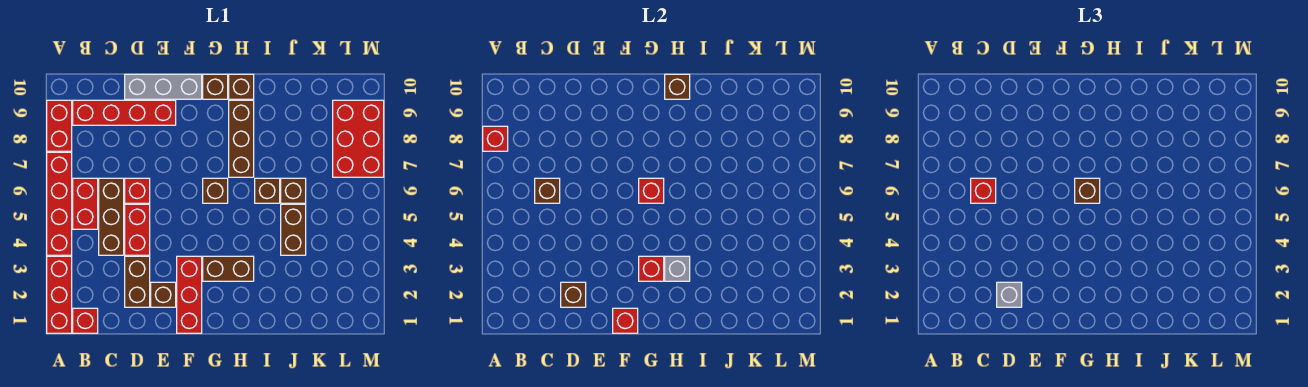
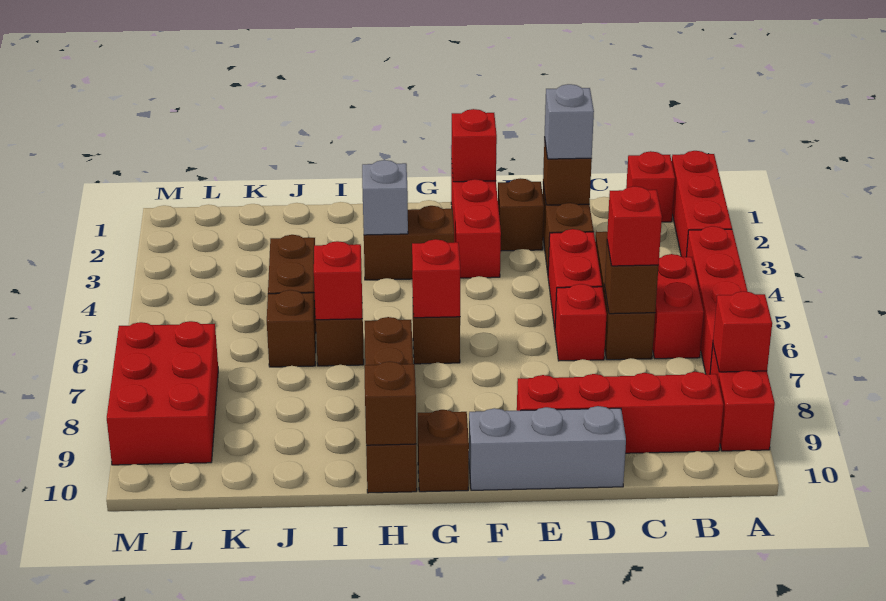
red brick G3 level 2 -> red brick I6 level 2
brown brick G6 level 3 -> none

